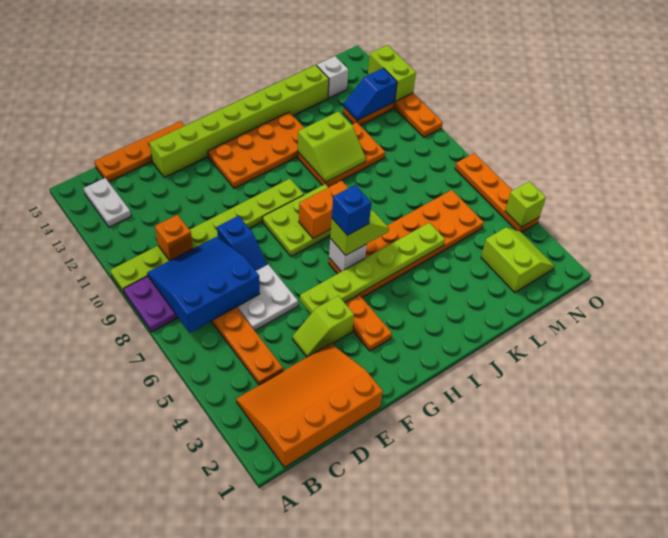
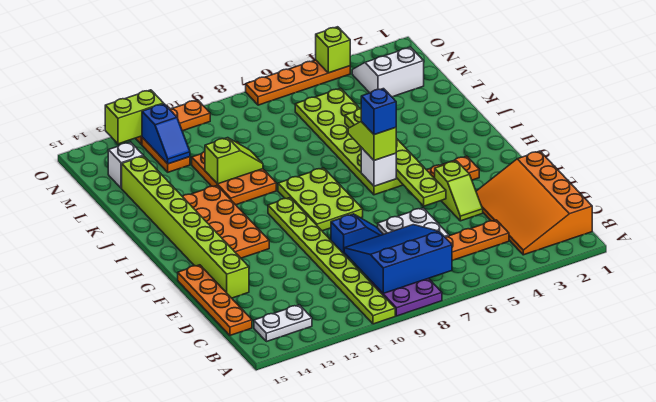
blue slope B7:D9 level 2 top 7 -> blue slope B7:D9 level 2 top B
orange brick C10 level 2 -> none
orange plate H5:M6 level 1 -> lime plate H5:M6 level 1
orange brick H8:I8 level 2 -> none
lime slope J10:K11 level 2 top 11 -> lime slope K10:K11 level 2 top 11
lime slope M2:N3 level 1 top M -> white slope M2:N3 level 1 top M

